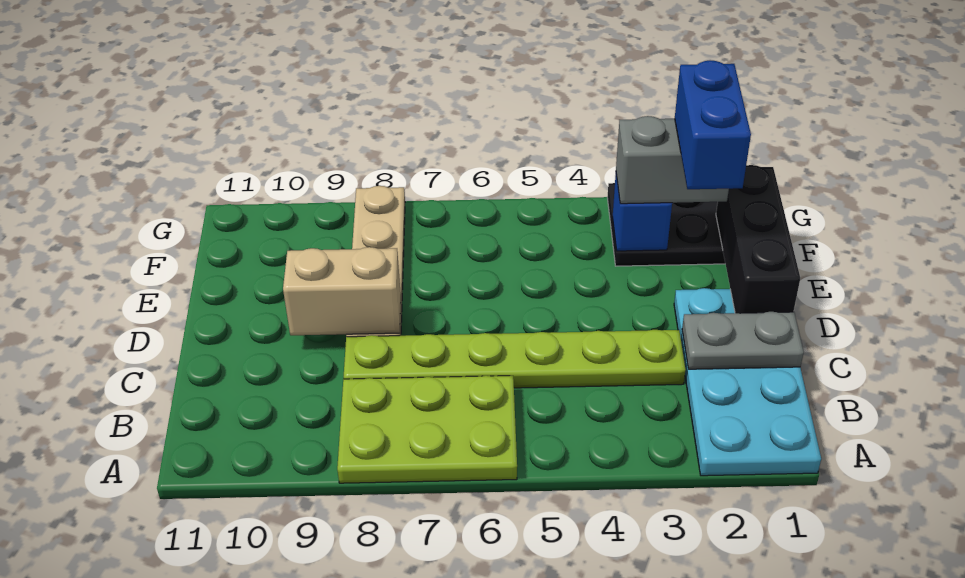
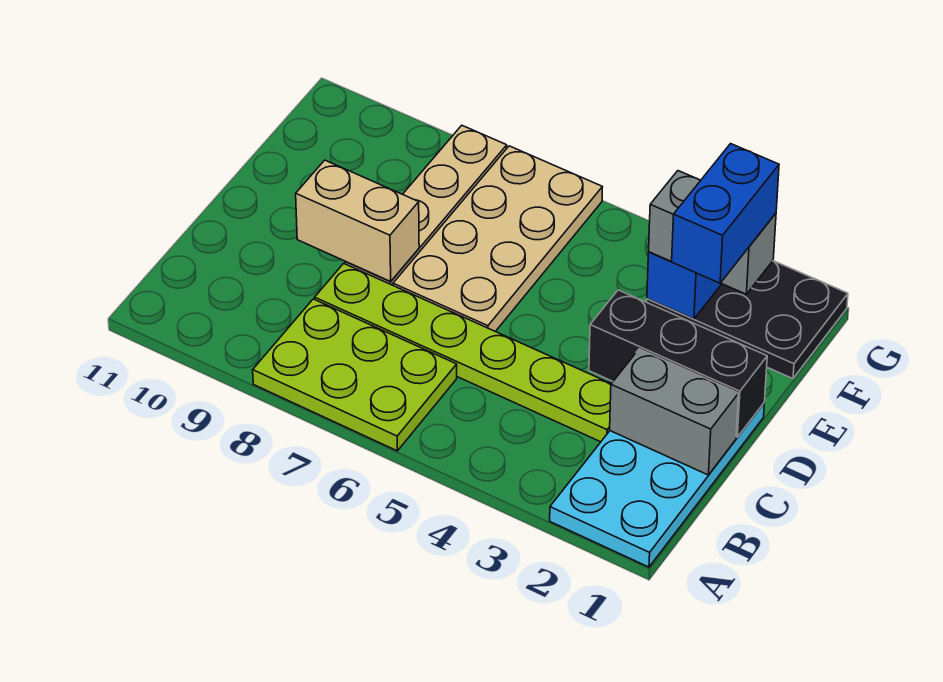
grey plate C1:C2 level 2 -> grey brick C1:C2 level 2
black brick D1:F1 level 2 -> black brick D1:D3 level 2
none -> tan plate D6:G7 level 1

